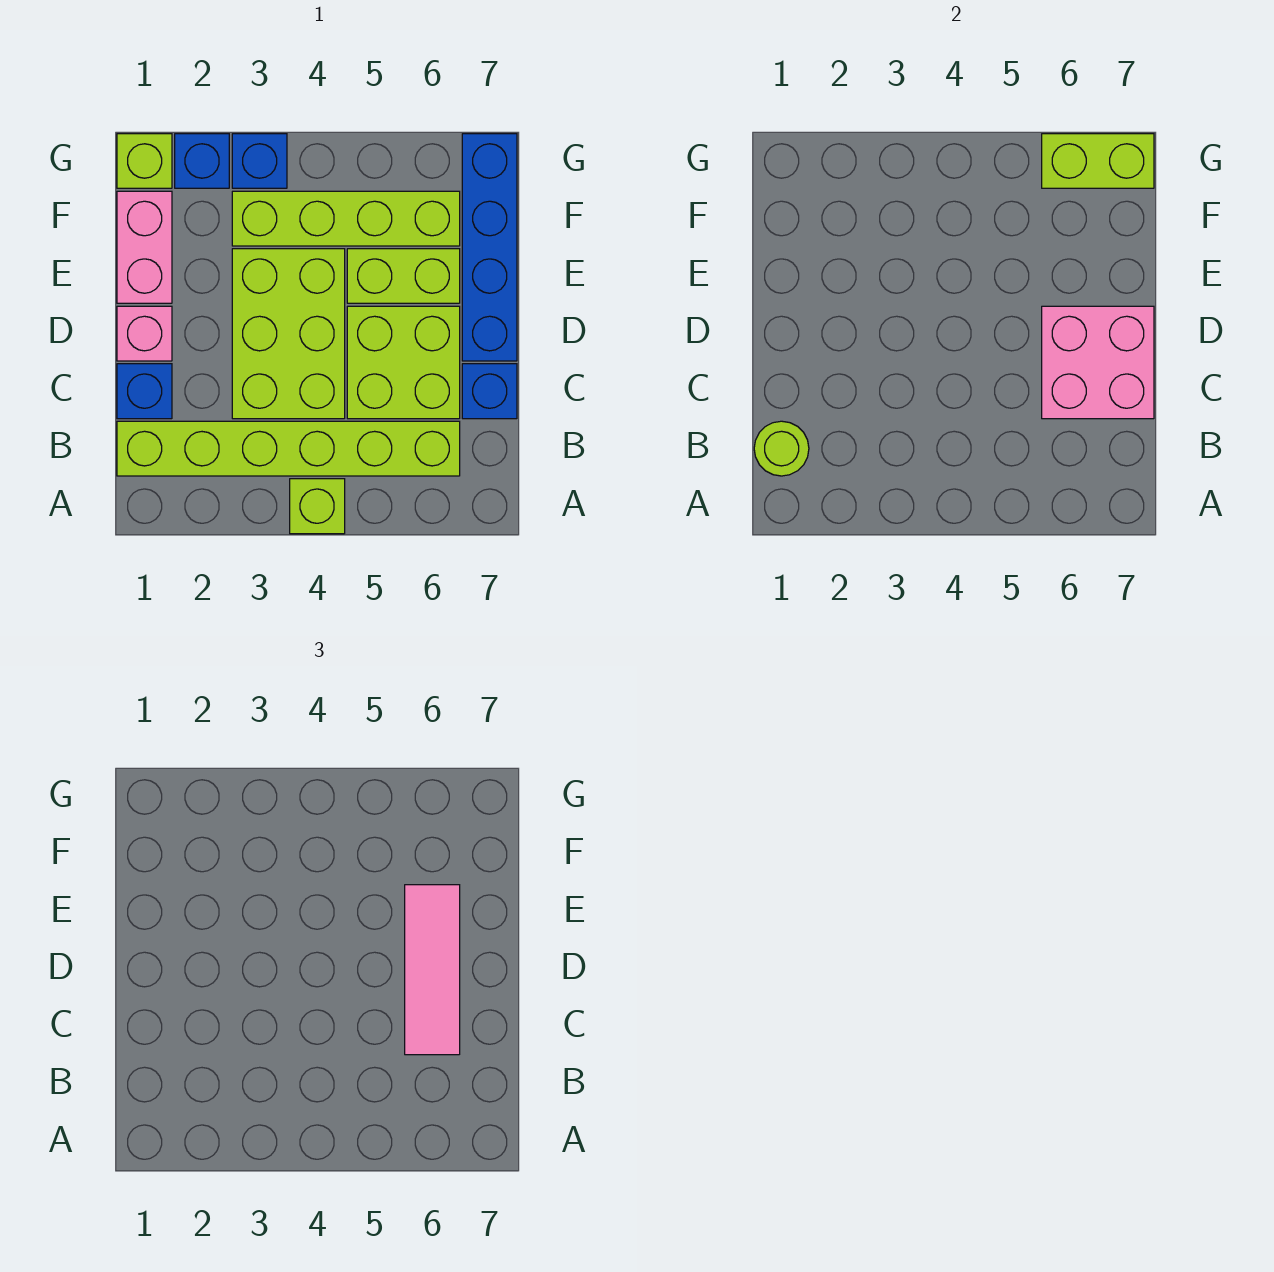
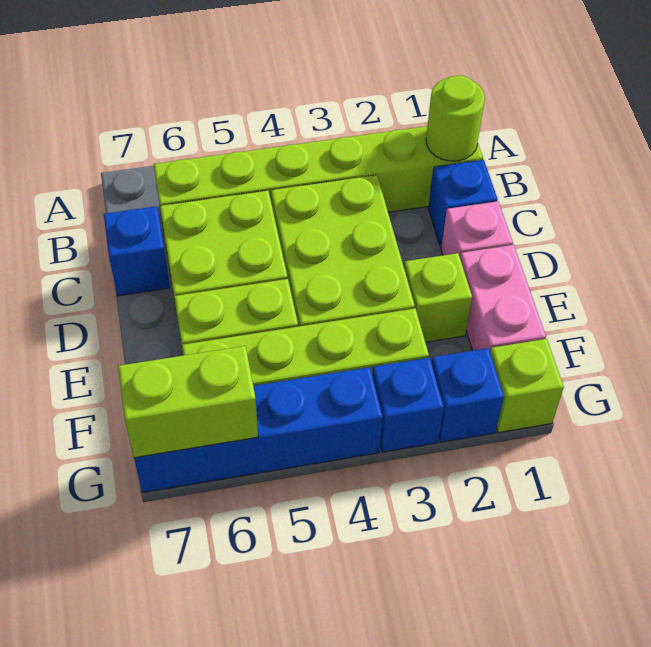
lime brick A4 level 1 -> lime brick E2 level 1
pink brick C6:D7 level 2 -> none
pink tile C6:E6 level 3 -> none
blue brick D7:G7 level 1 -> blue brick G4:G7 level 1

